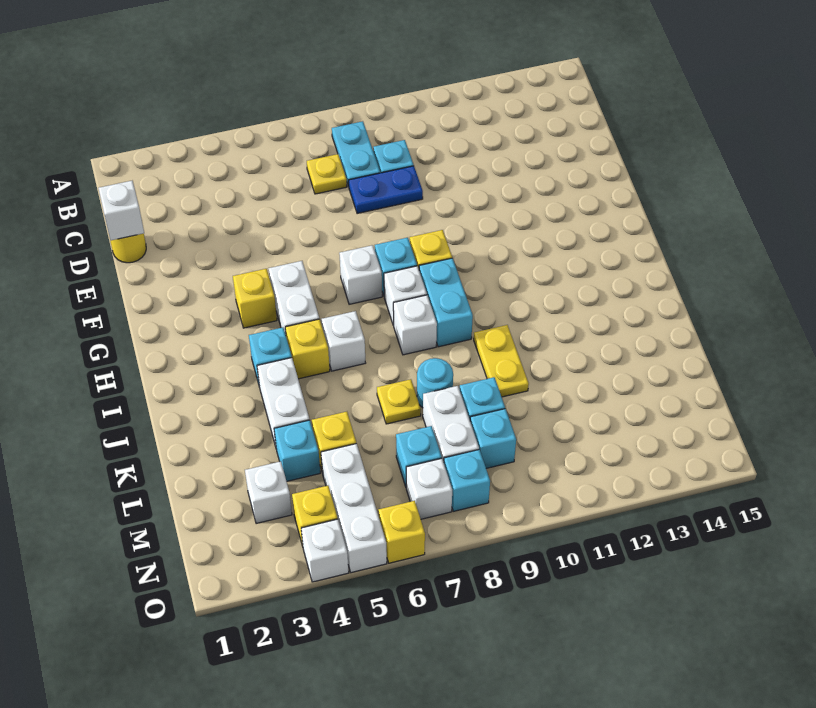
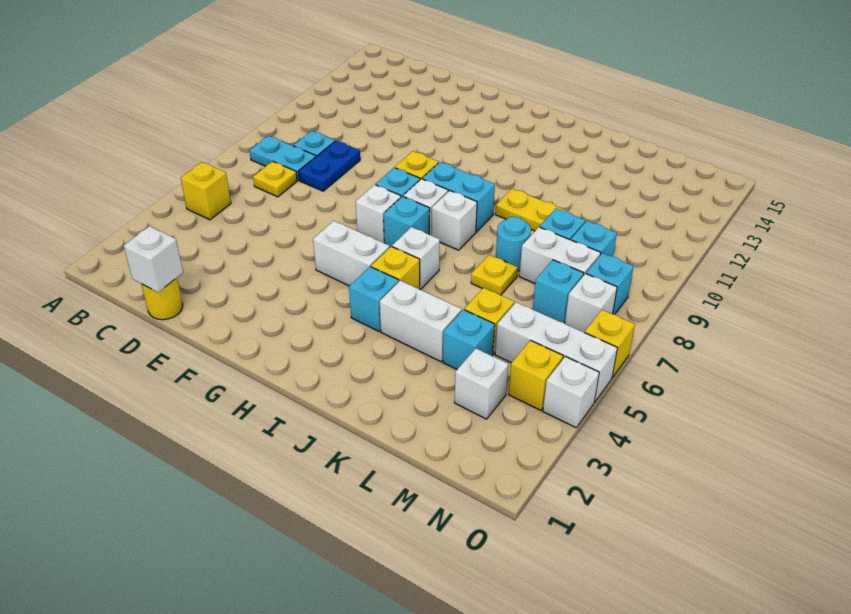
yellow brick G4 level 1 -> yellow brick B5 level 1
none -> cyan brick H7 level 1

